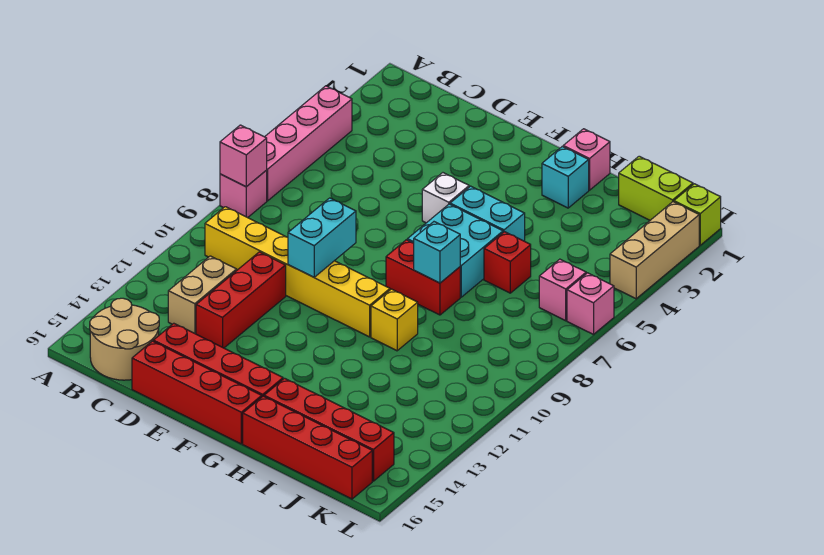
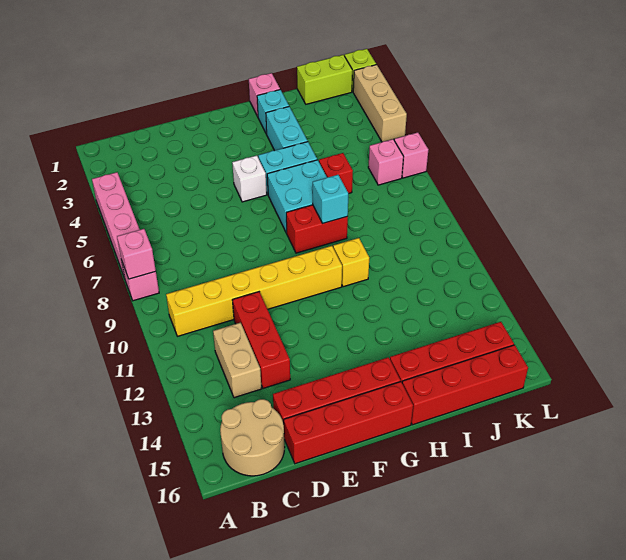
cyan brick E9:E10 level 2 -> cyan brick H3:H4 level 1

